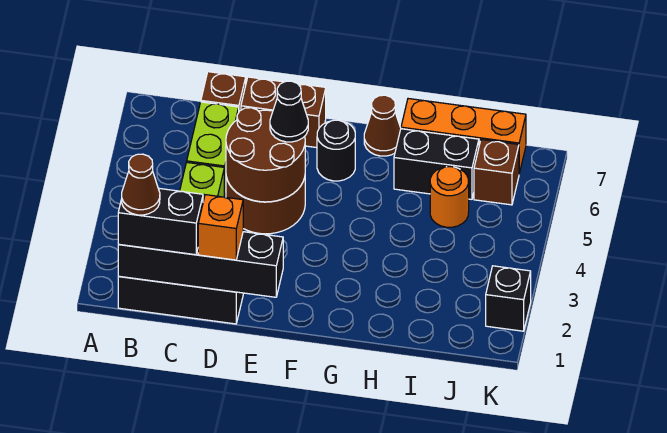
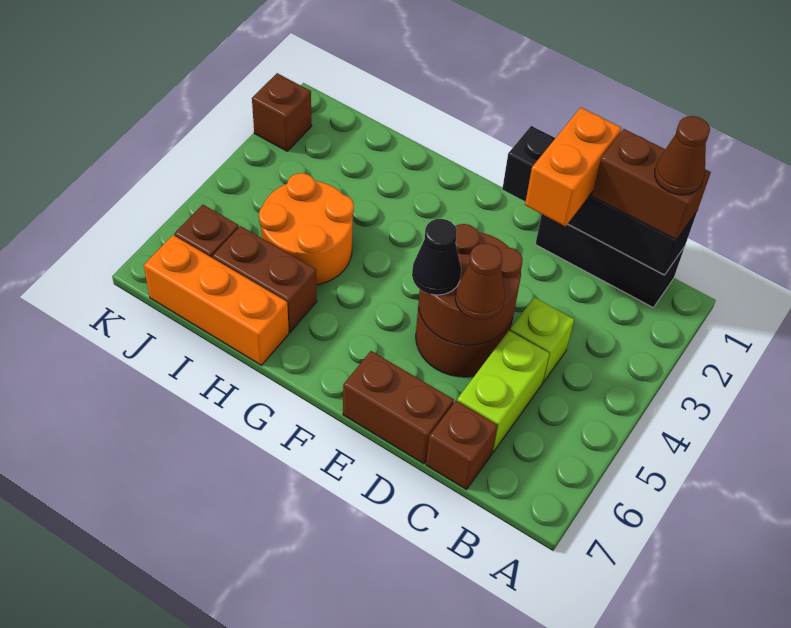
black brick B1:C1 level 3 -> brown brick B1:C1 level 3
orange brick D1 level 3 -> orange brick D1:D2 level 3
black round brick F6 level 1 -> none
brown cone G7 level 1 -> brown cone D5 level 3
black brick H6:I6 level 1 -> brown brick H6:I6 level 1
orange round brick I5 level 1 -> orange round brick H4:I5 level 1
black brick K2 level 1 -> brown brick K2 level 1

